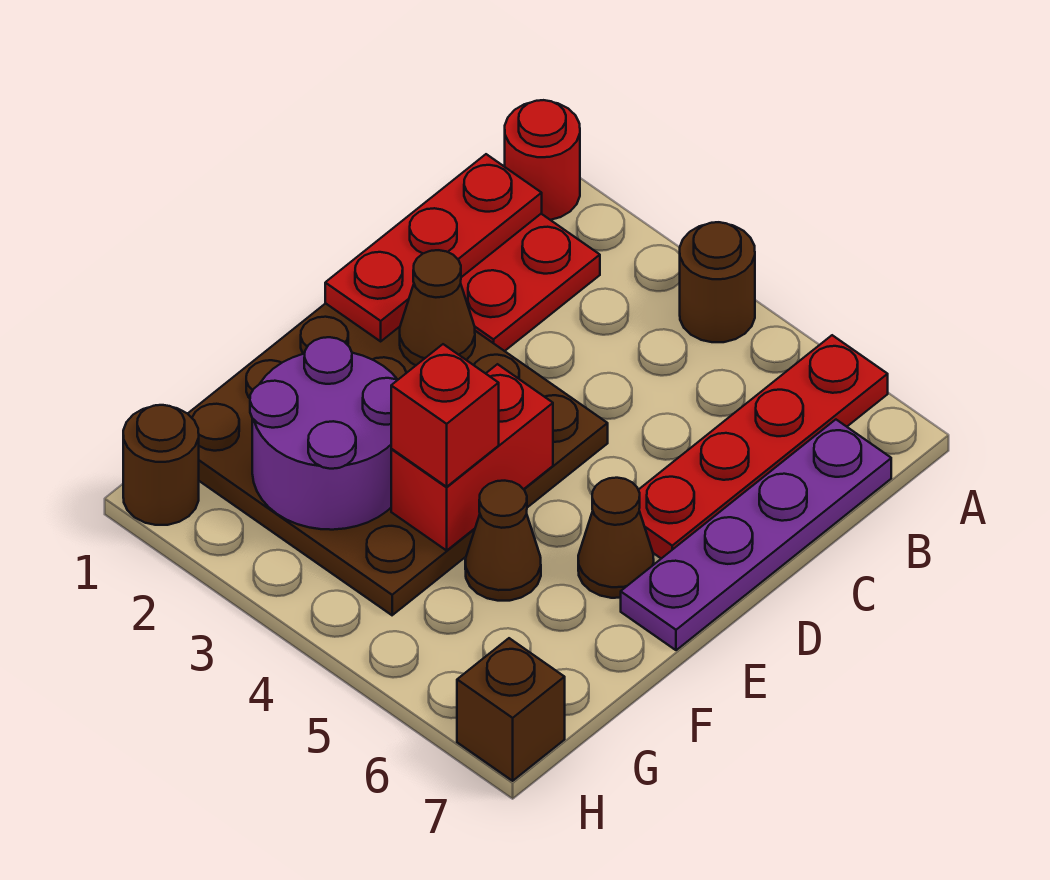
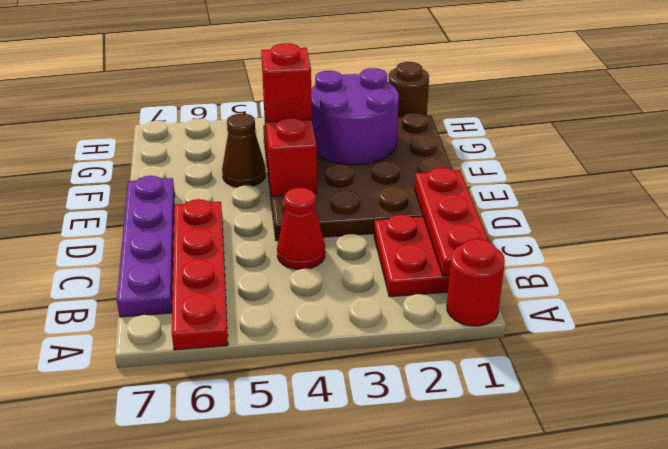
brown round brick A4 level 1 -> none
none -> red cone C4 level 1
brown cone D2 level 2 -> none
brown cone E6 level 1 -> none
brown brick H7 level 1 -> none

